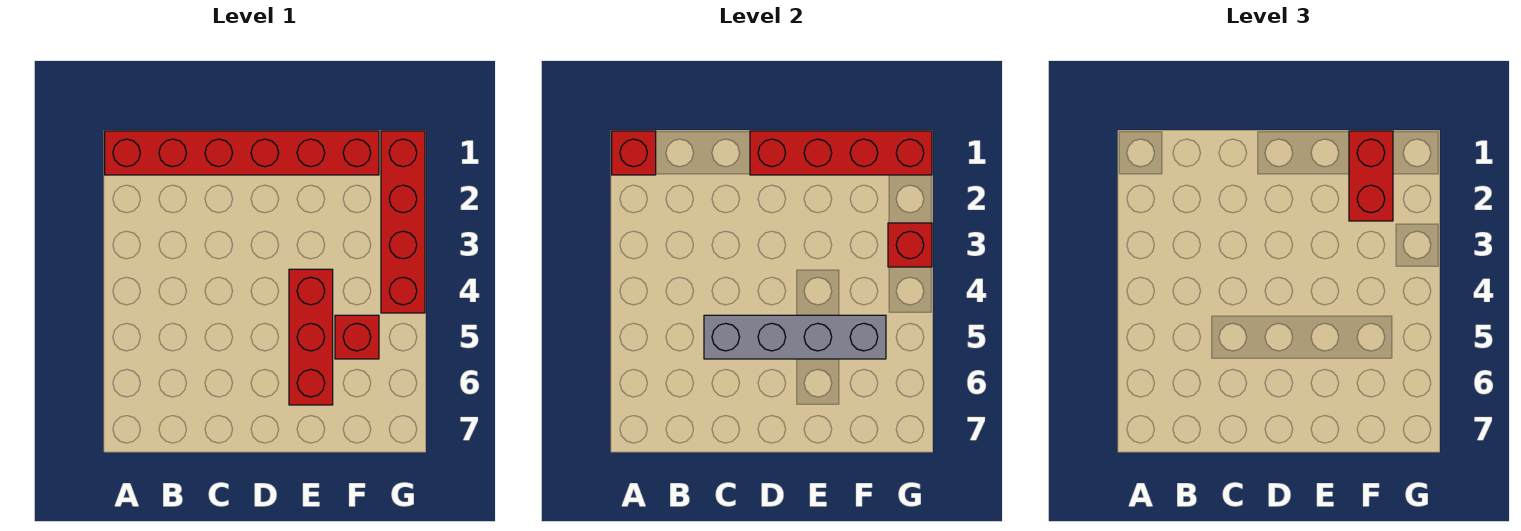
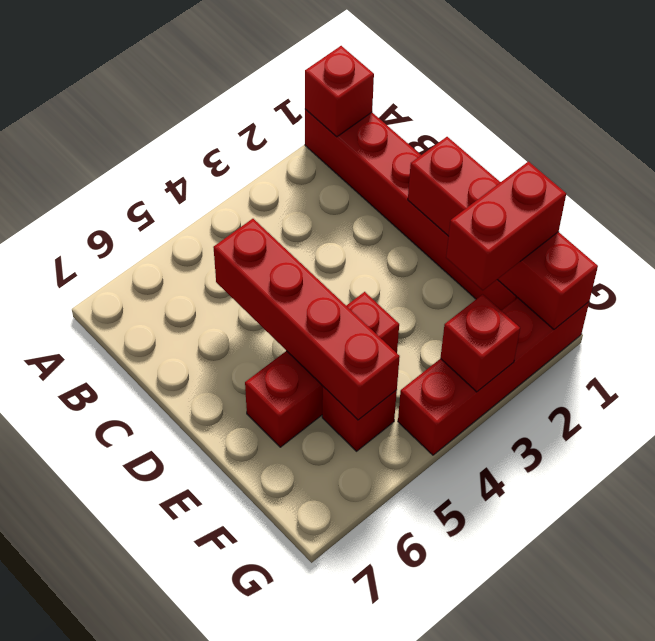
grey brick C5:F5 level 2 -> red brick C5:F5 level 2

